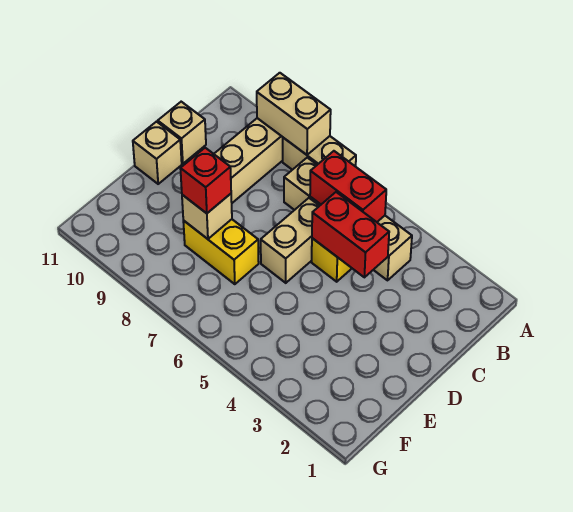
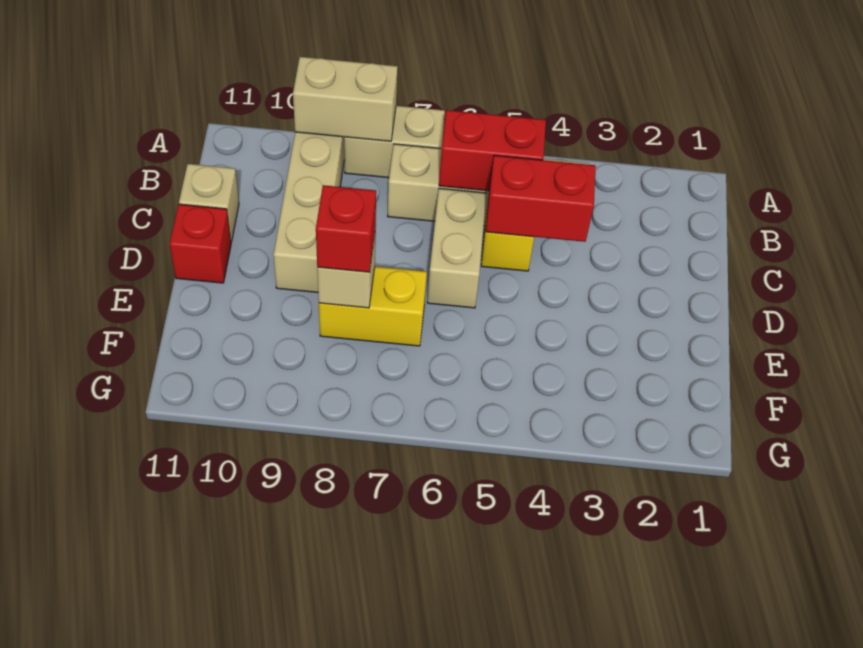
tan brick D11 level 1 -> red brick D11 level 1

